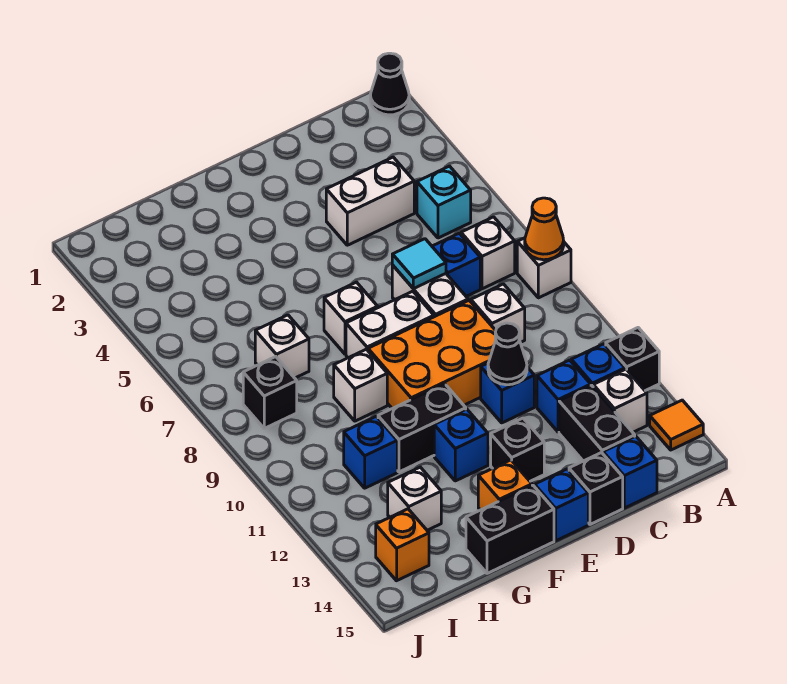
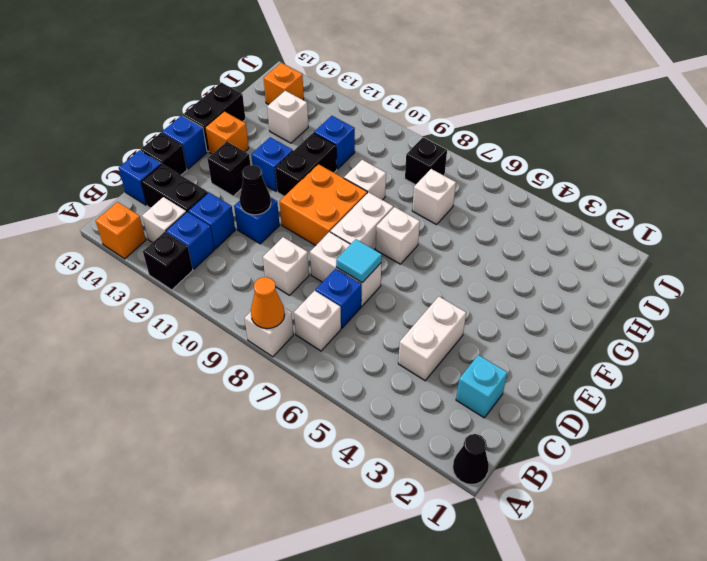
orange tile A14 level 1 -> orange brick A14 level 1
cyan brick B5 level 1 -> cyan brick C2 level 1
orange brick D9:F10 level 1 -> orange brick E9:F10 level 1

